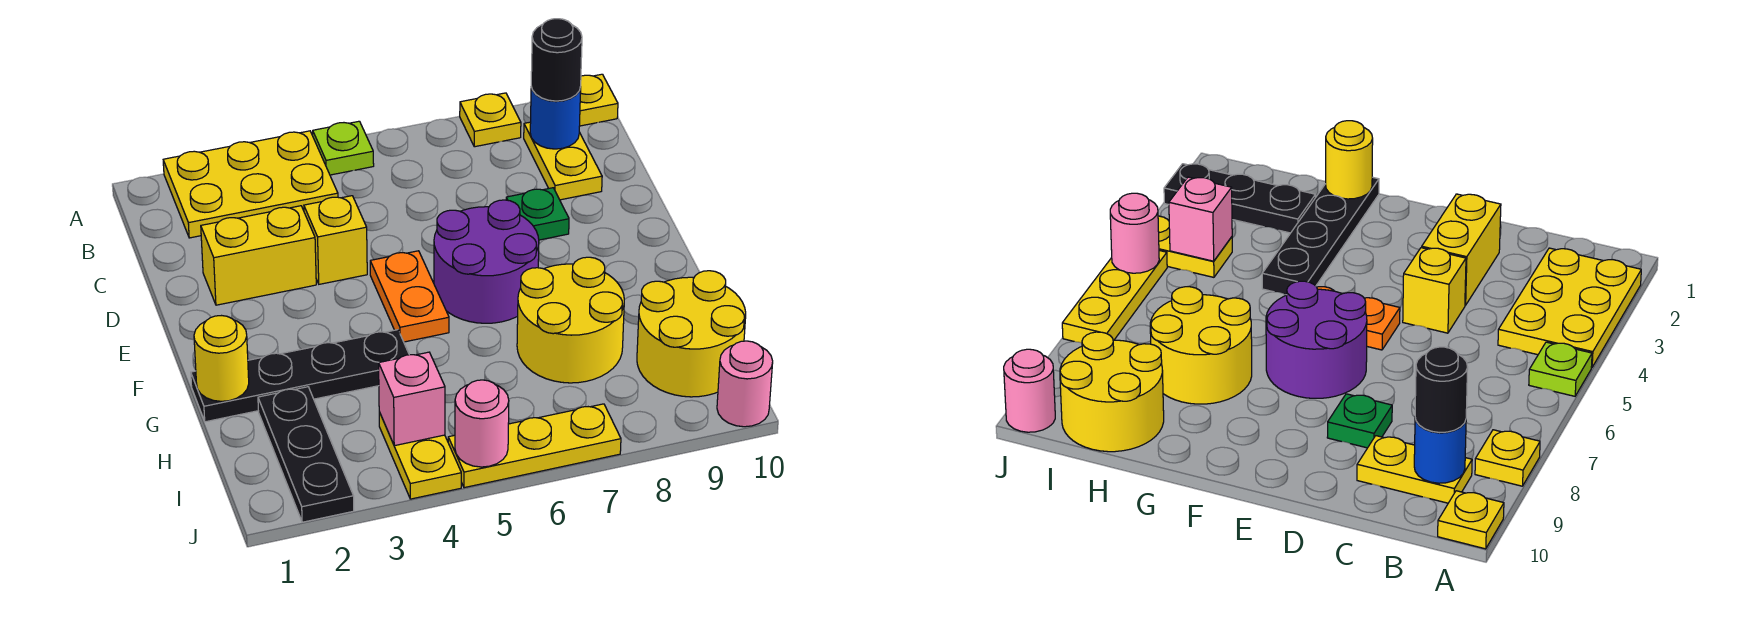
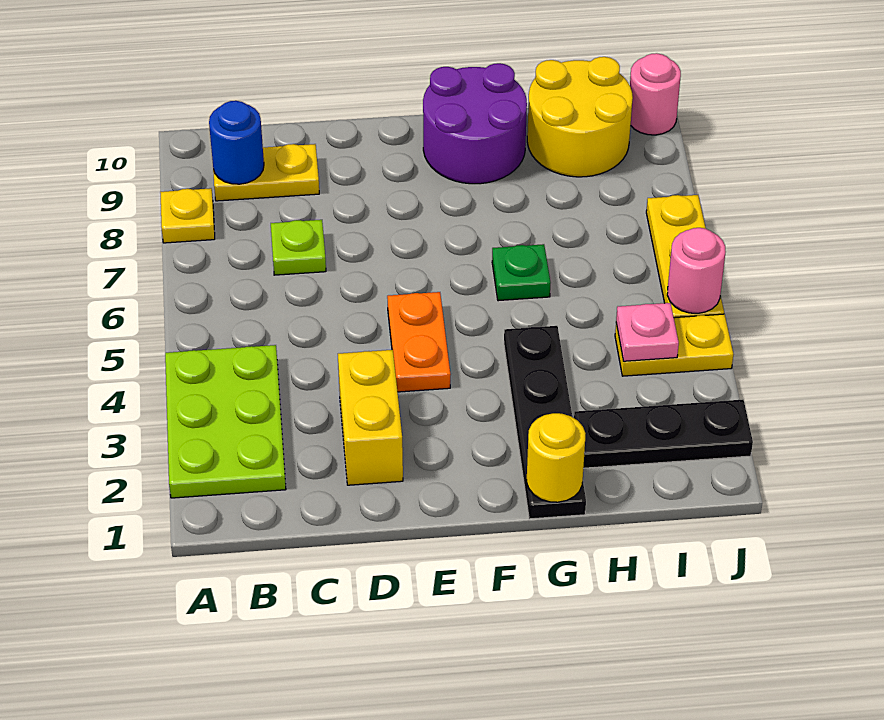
yellow plate A2:B4 level 1 -> lime plate A2:B4 level 1
lime plate A5 level 1 -> lime plate C7 level 1
yellow plate A10 level 1 -> none
black round brick B9 level 3 -> none
yellow brick D4 level 1 -> none
green plate D8 level 1 -> green plate G6 level 1
orange plate E5:F5 level 1 -> orange plate E4:E5 level 1
purple round brick E6:F7 level 1 -> purple round brick F9:G10 level 1
yellow round brick G7:H8 level 1 -> none
pink brick I4 level 2 -> pink plate I4 level 2

